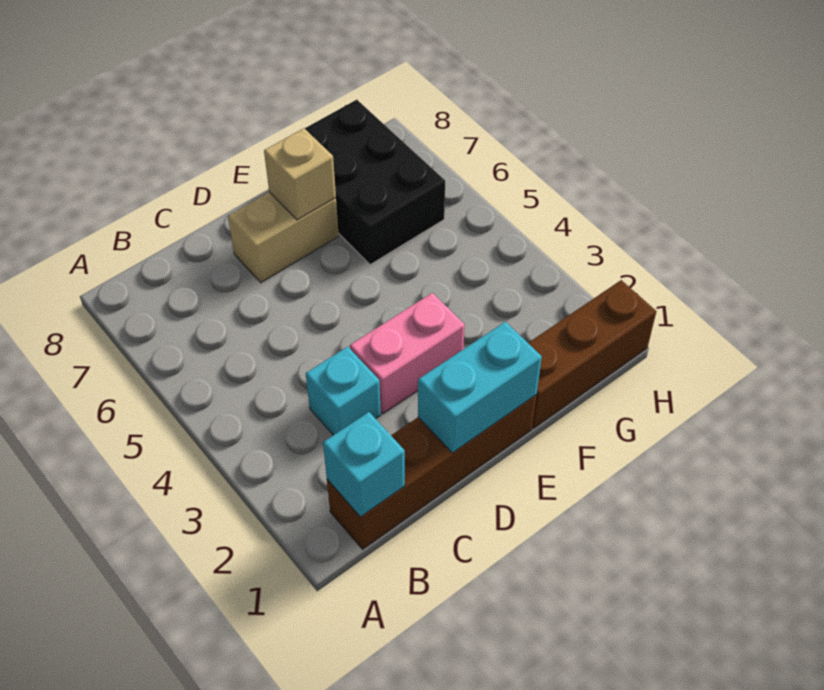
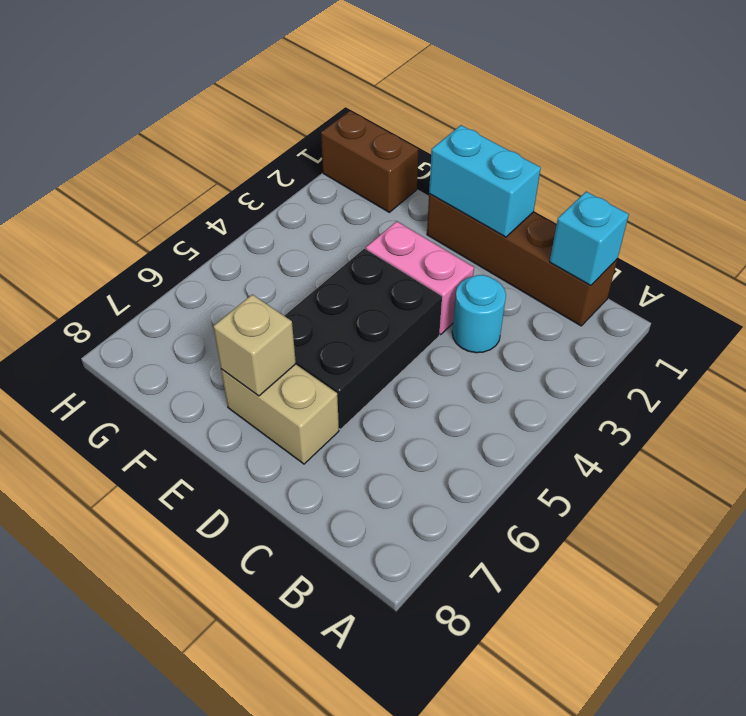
cyan brick C3 level 1 -> cyan round brick C3 level 1
brown brick F1:H1 level 1 -> brown brick G1:H1 level 1
black brick F6:G8 level 1 -> black brick D4:E6 level 1

